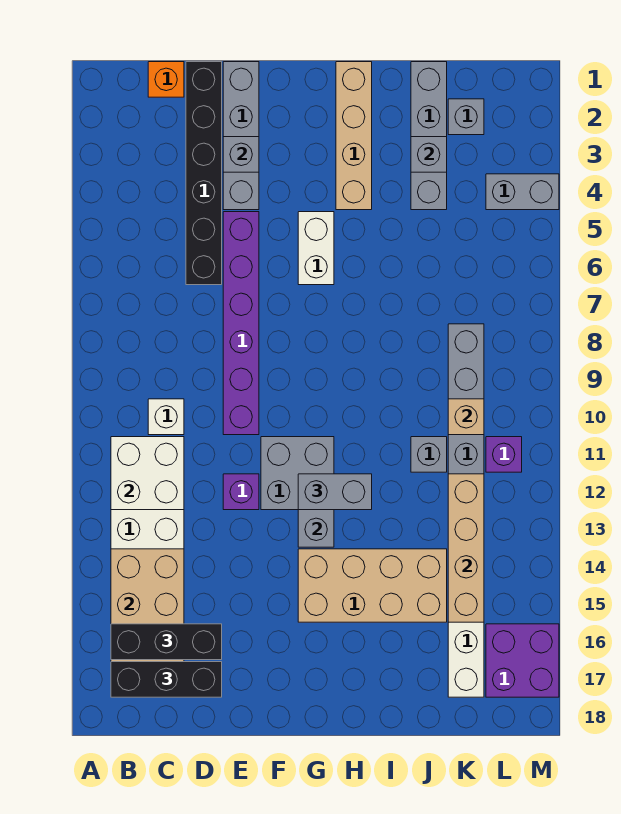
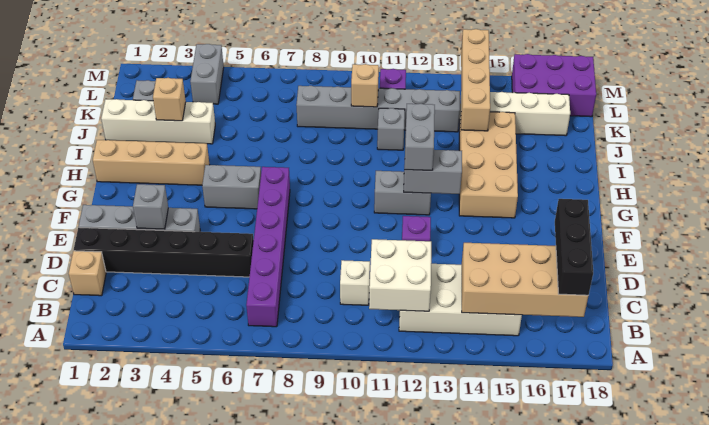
black brick B16:D16 level 3 -> none
orange brick C1 level 1 -> tan brick C1 level 1
purple brick E5:E10 level 1 -> purple brick B7:G7 level 1
grey brick F11:G12 level 1 -> grey brick G11:G12 level 1
white brick G5:G6 level 1 -> grey brick G5:G6 level 1
grey brick J1:J4 level 1 -> white brick J1:J4 level 1
grey brick J3 level 2 -> tan brick J3 level 2
tan brick K12:K15 level 2 -> tan brick J14:M14 level 2
purple brick L16:M17 level 1 -> purple brick L16:M18 level 1

